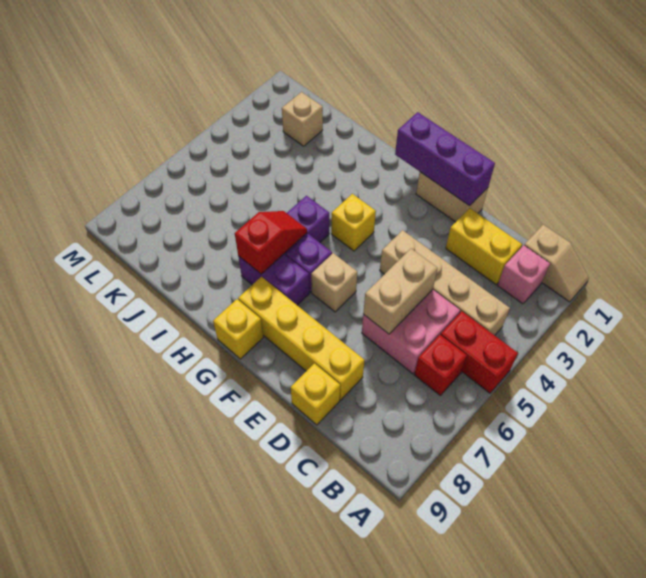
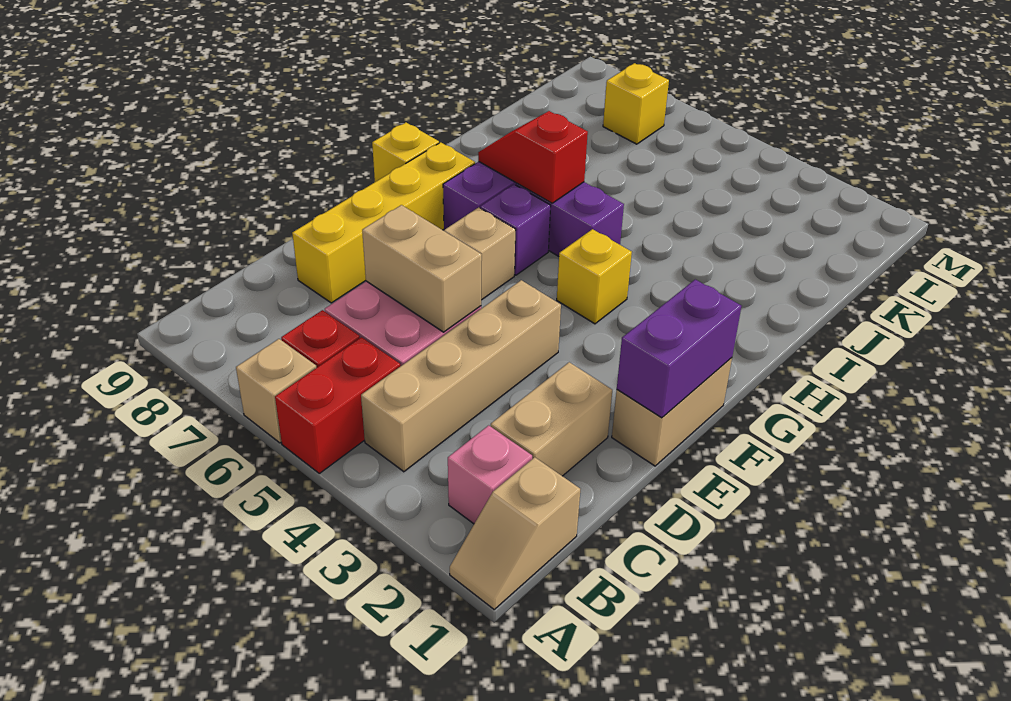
yellow brick C2:D2 level 1 -> tan brick C2:D2 level 1
yellow brick D9 level 1 -> yellow brick L7 level 1
purple brick E1:G1 level 2 -> purple brick E1:F1 level 2
red slope H6:H7 level 2 top 7 -> red slope H6:H7 level 2 top 6
tan brick K2 level 1 -> tan brick A6 level 1

